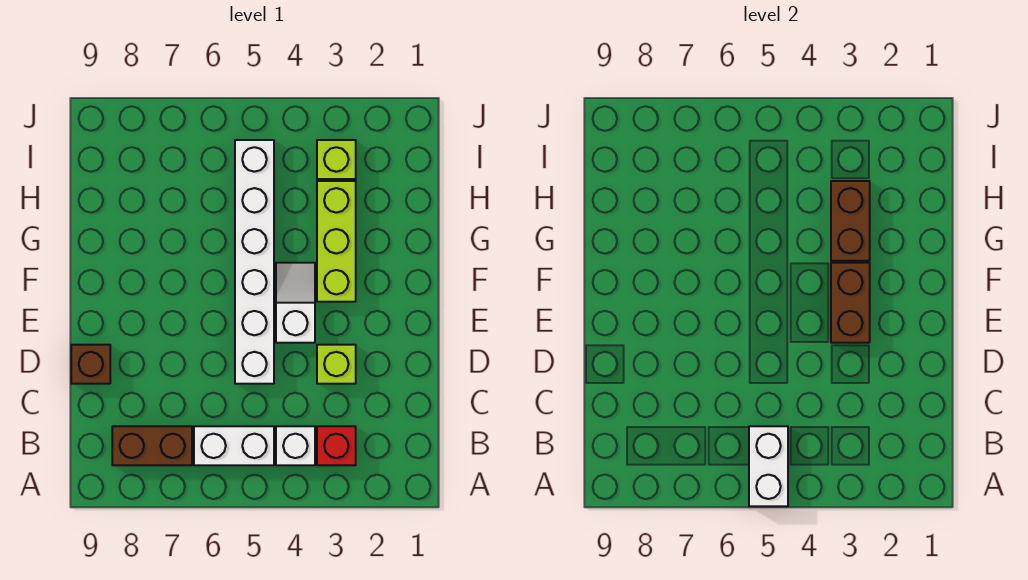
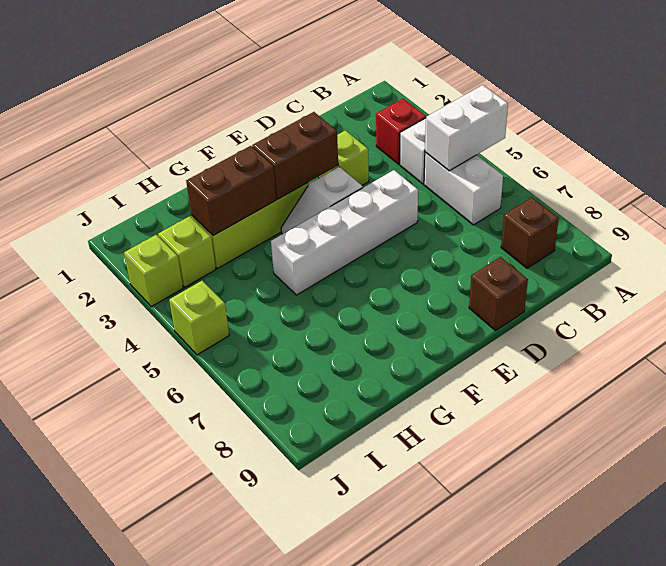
brown brick B7:B8 level 1 -> brown brick B8 level 1
white brick D5:I5 level 1 -> white brick D5:G5 level 1
none -> lime brick J3 level 1
none -> lime brick J5 level 1

